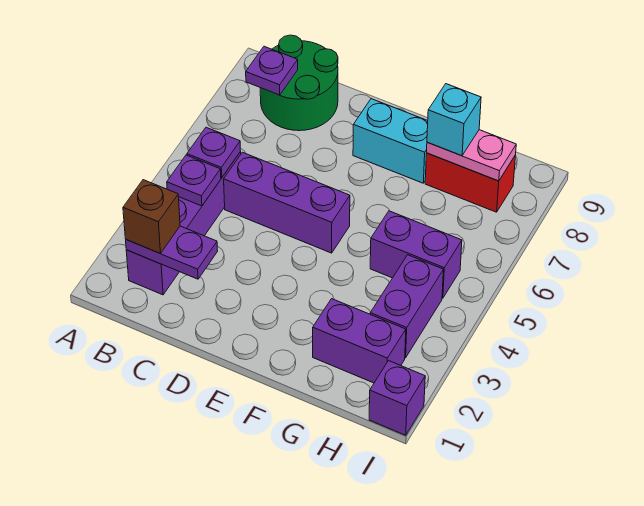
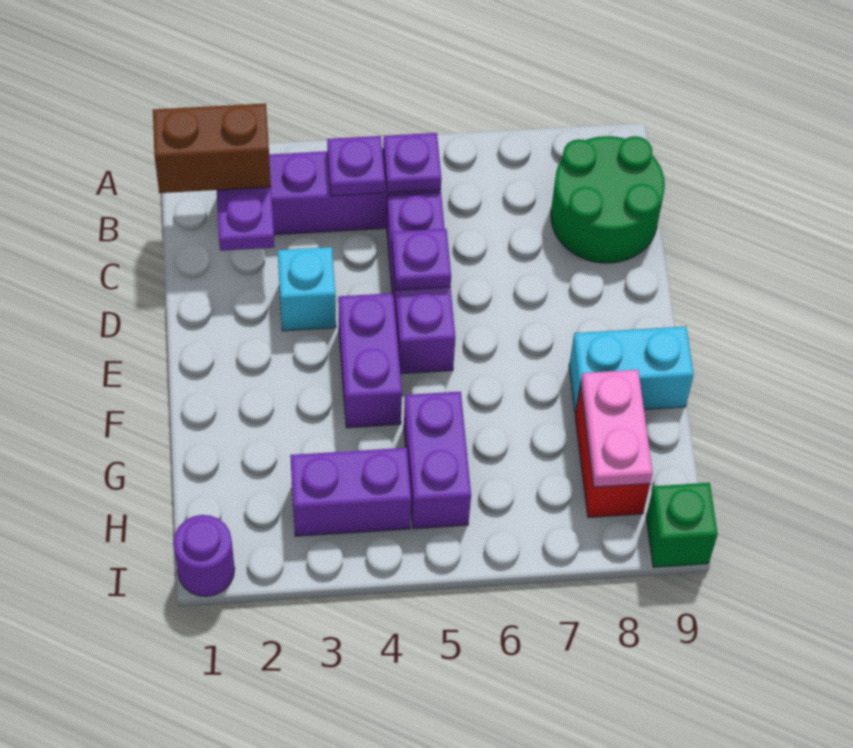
brown brick B2 level 3 -> brown brick B1:B2 level 3
purple plate B8 level 2 -> purple plate D5 level 2
cyan brick E8:F8 level 1 -> cyan brick F8:F9 level 1
purple brick G2:H2 level 1 -> purple brick E4:F4 level 1
cyan brick G8 level 3 -> cyan brick D3 level 1
purple brick I1 level 1 -> purple round brick I1 level 1
none -> green brick I9 level 1

